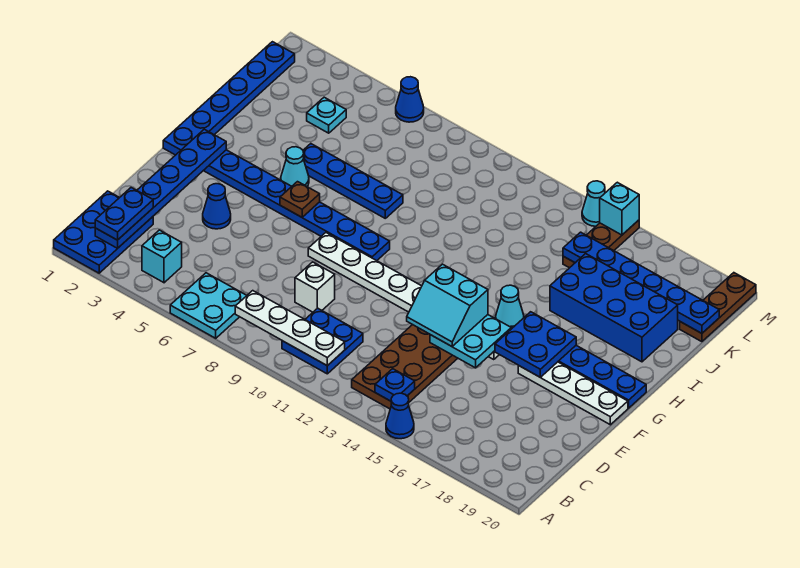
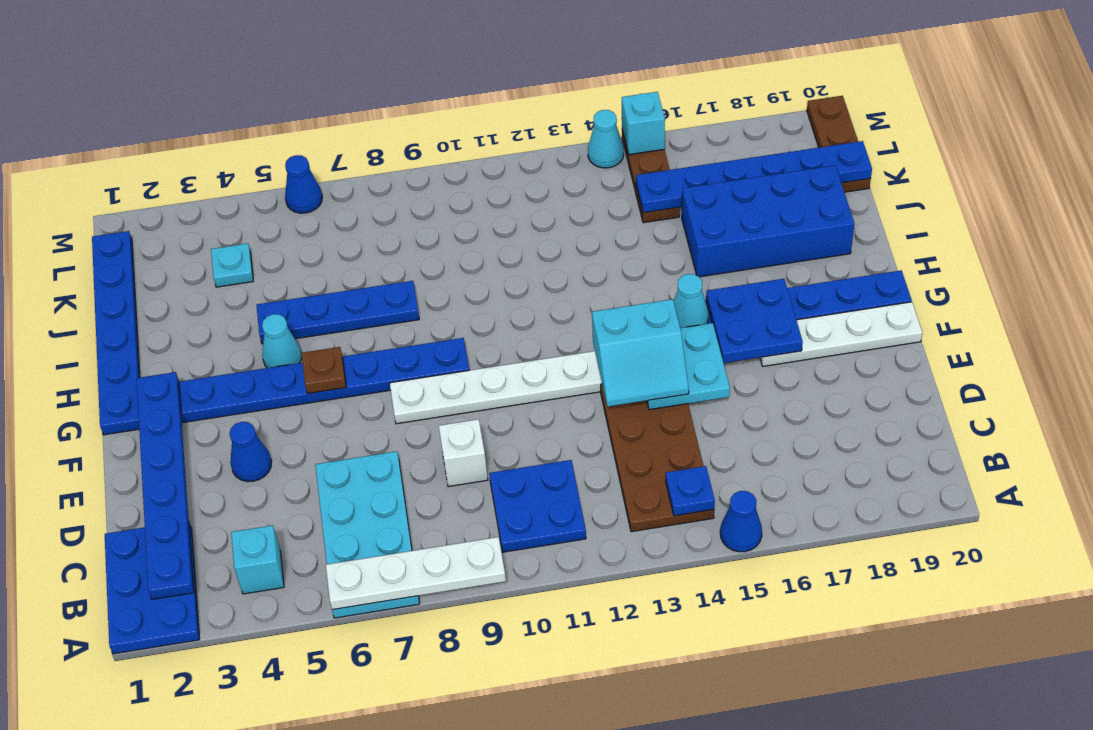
cyan plate A6:B7 level 1 -> cyan plate A6:D7 level 1
blue plate B2:C2 level 3 -> none
white plate B8:B11 level 2 -> white plate A6:A9 level 2

